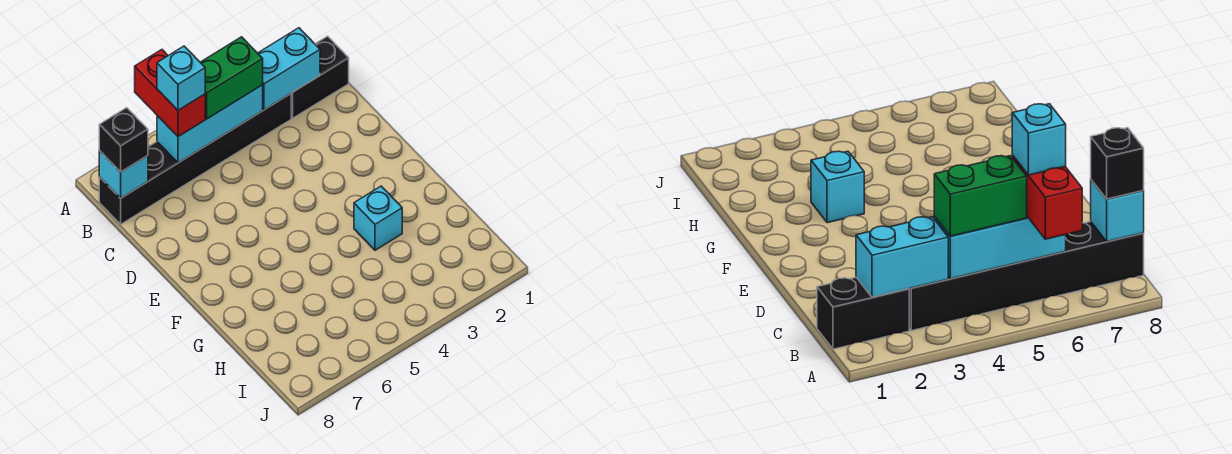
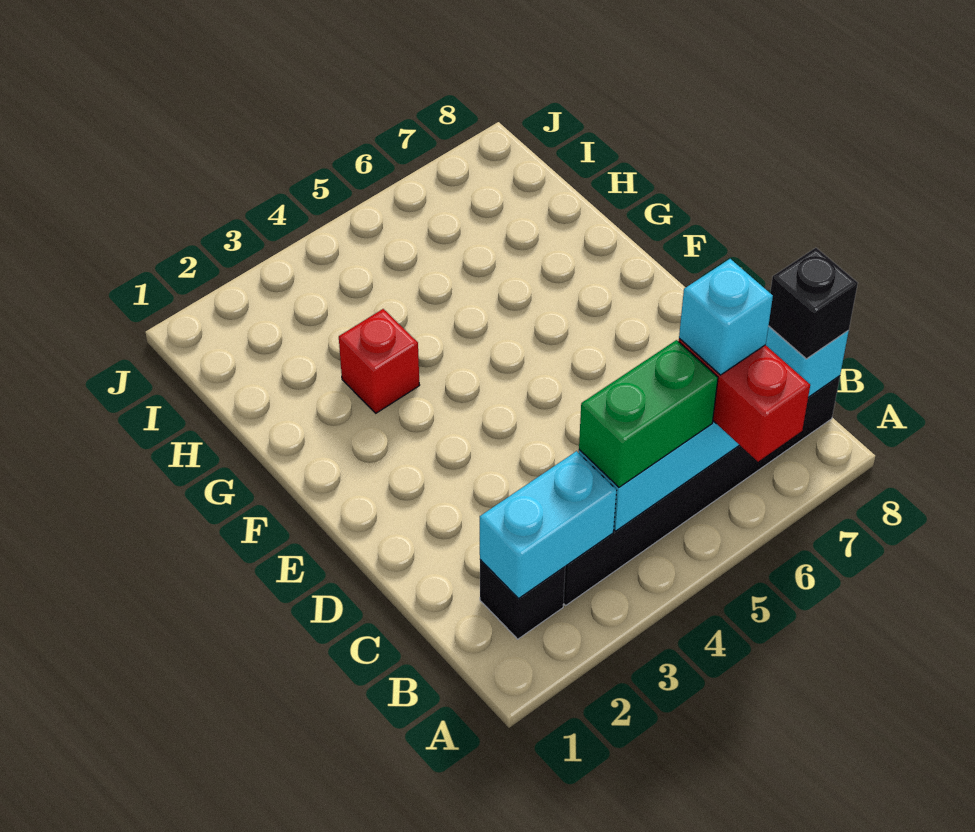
black brick B1:B2 level 1 -> black brick B2 level 1
cyan brick G3 level 1 -> red brick G3 level 1

